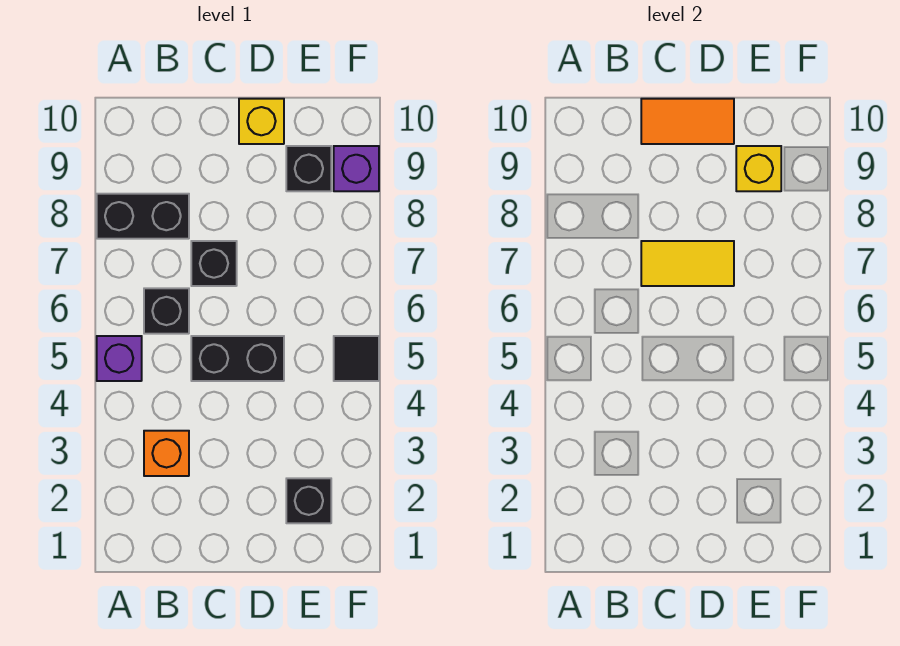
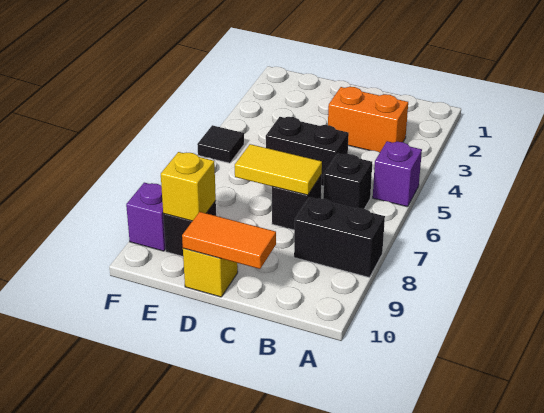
orange brick B3 level 1 -> orange brick B3:C3 level 1
black brick E2 level 1 -> none

